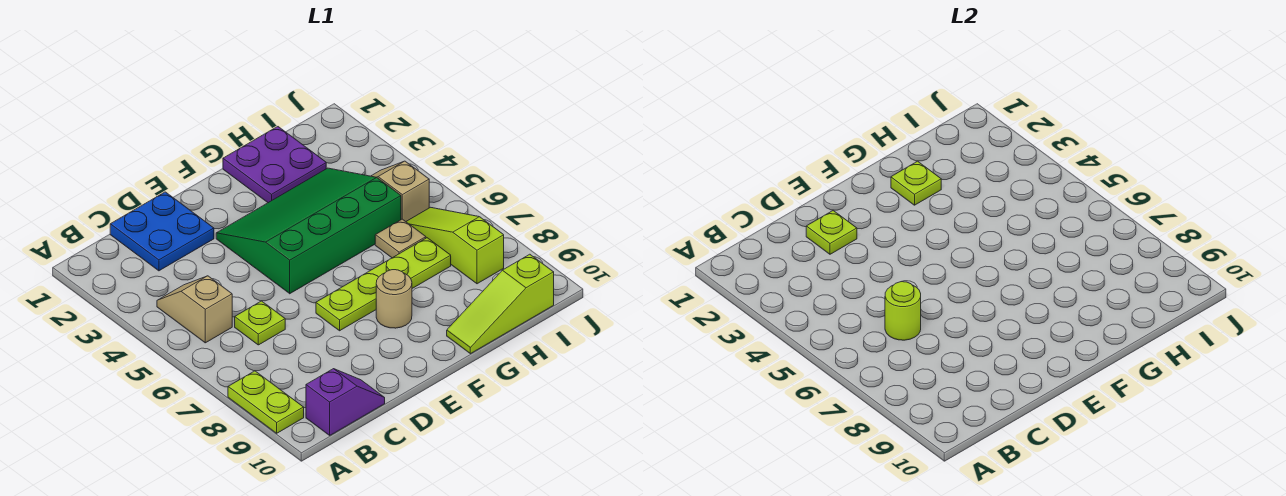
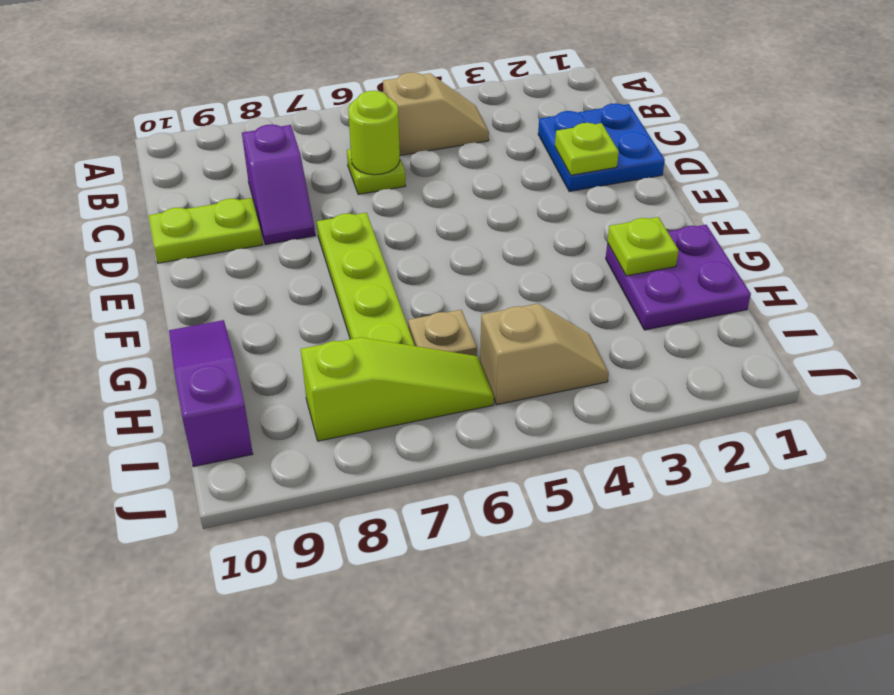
lime plate A8:A9 level 1 -> lime plate D9:D10 level 1
purple slope B10:C10 level 1 top B -> purple slope C8:D8 level 1 top C
green slope E3:H5 level 1 top 5 -> none
tan round brick F8 level 1 -> none
lime slope G10:I10 level 1 top I -> purple slope G10:I10 level 1 top I

